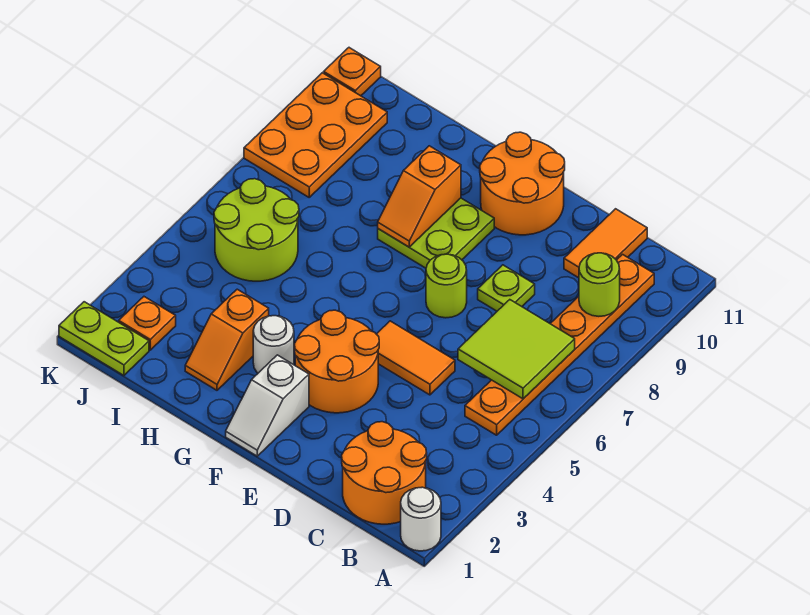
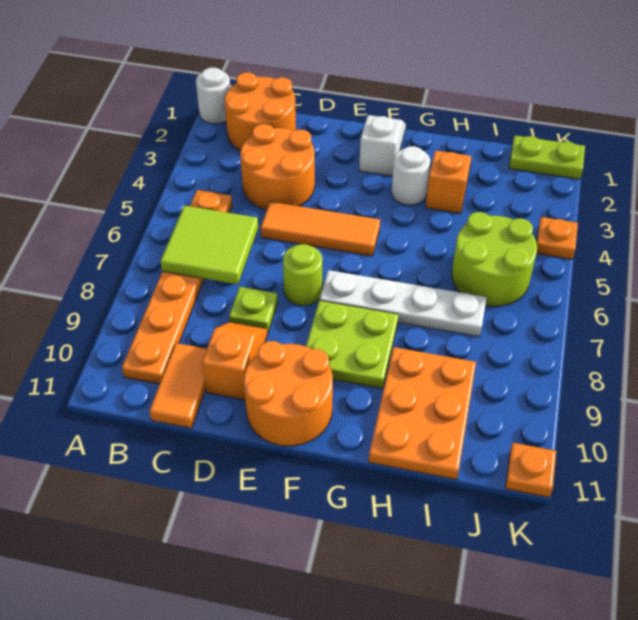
lime round brick B9 level 2 -> none
orange tile D5:E5 level 1 -> orange tile D5:F5 level 1
orange round brick E3:F4 level 1 -> orange round brick C3:D4 level 1
none -> white plate F7:I7 level 1
orange slope G8:G9 level 2 top 9 -> orange slope D9:D10 level 1 top 10
orange plate J2 level 1 -> orange plate K4 level 1
orange plate J8:K10 level 1 -> orange plate H9:I11 level 1

